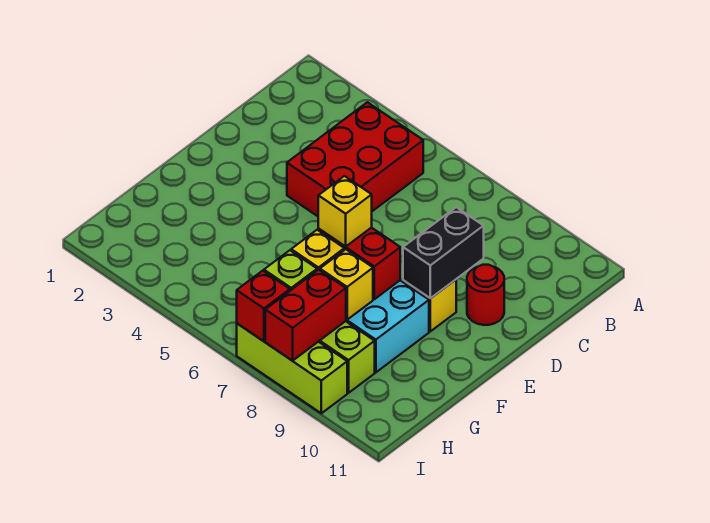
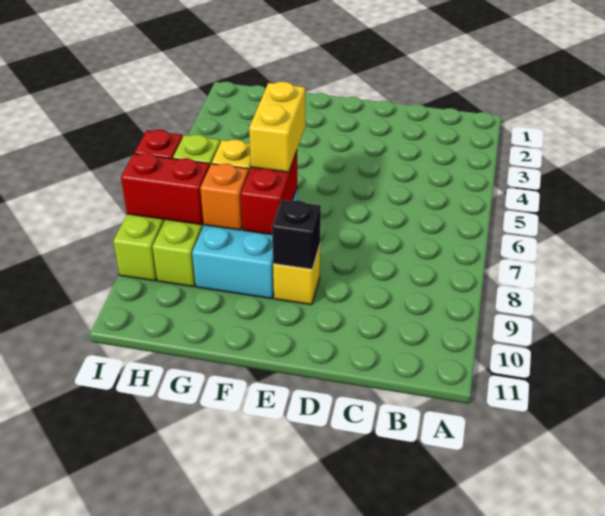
red brick B4:D5 level 1 -> none
black brick D9:E9 level 2 -> black brick E9 level 2
red round brick D10 level 1 -> none
yellow brick F7 level 3 -> yellow brick F6:F7 level 3
yellow brick G8 level 2 -> orange brick G8 level 2

